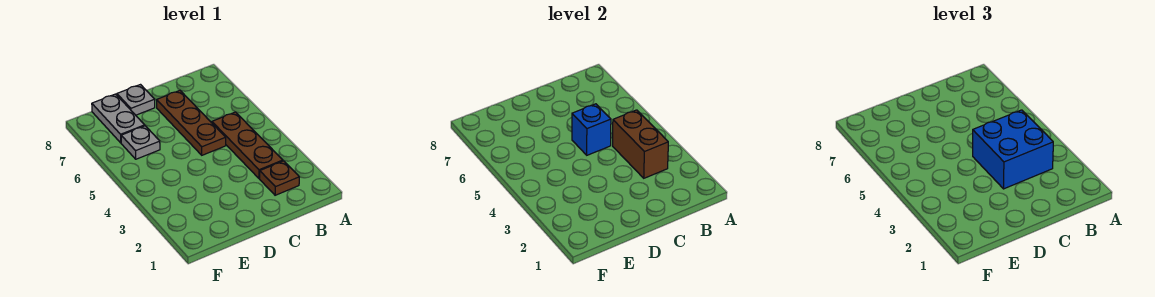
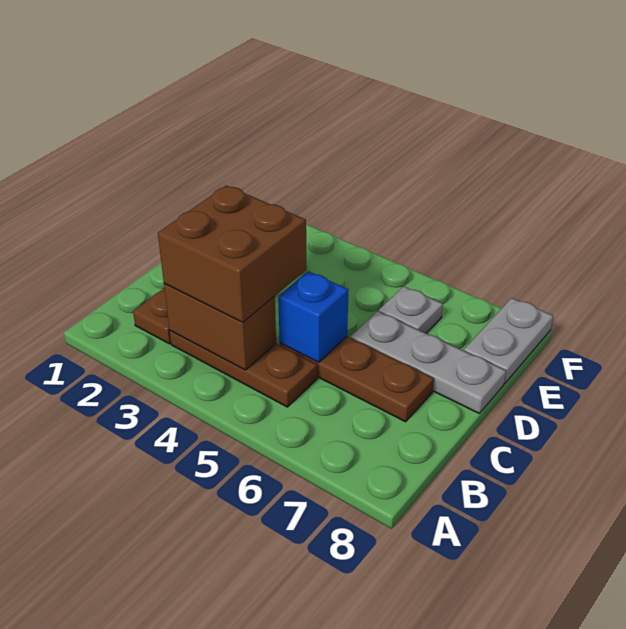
blue brick B3:C4 level 3 -> brown brick B3:C4 level 3
grey plate D8 level 1 -> grey plate D6:D8 level 1
grey plate E7:E8 level 1 -> grey plate E8:F8 level 1

